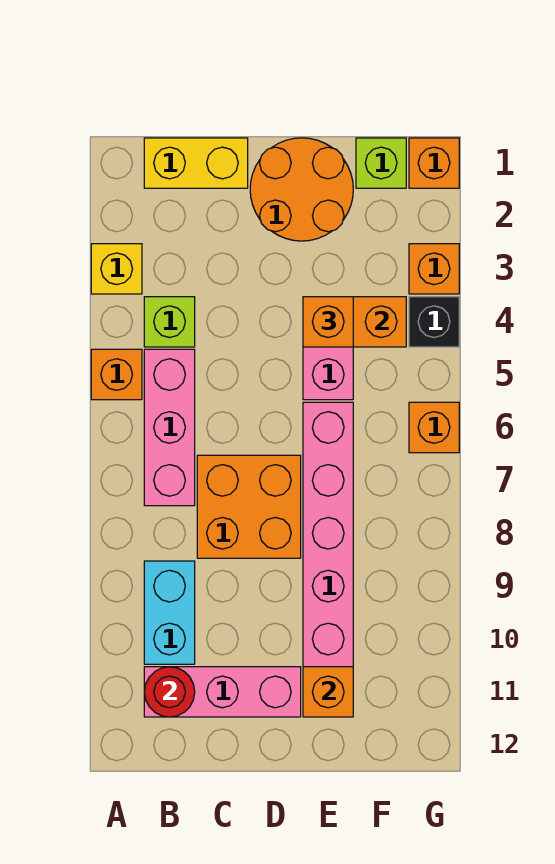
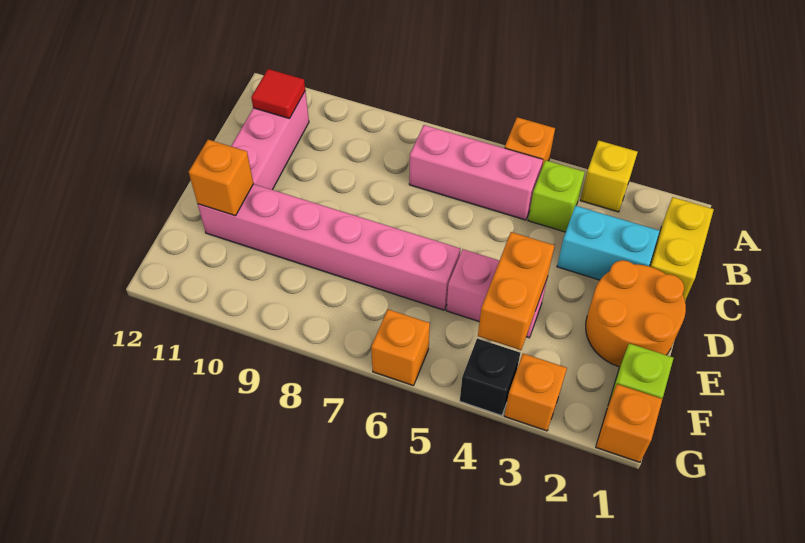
cyan brick B9:B10 level 1 -> cyan brick C2:C3 level 1
red round brick B11 level 2 -> red tile B11 level 2
orange brick C7:D8 level 1 -> none
orange brick E4 level 3 -> none

